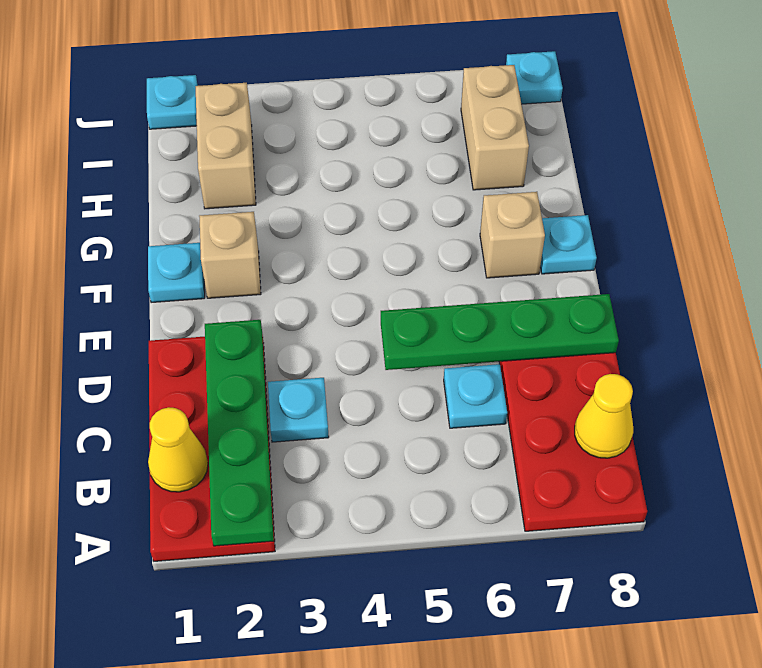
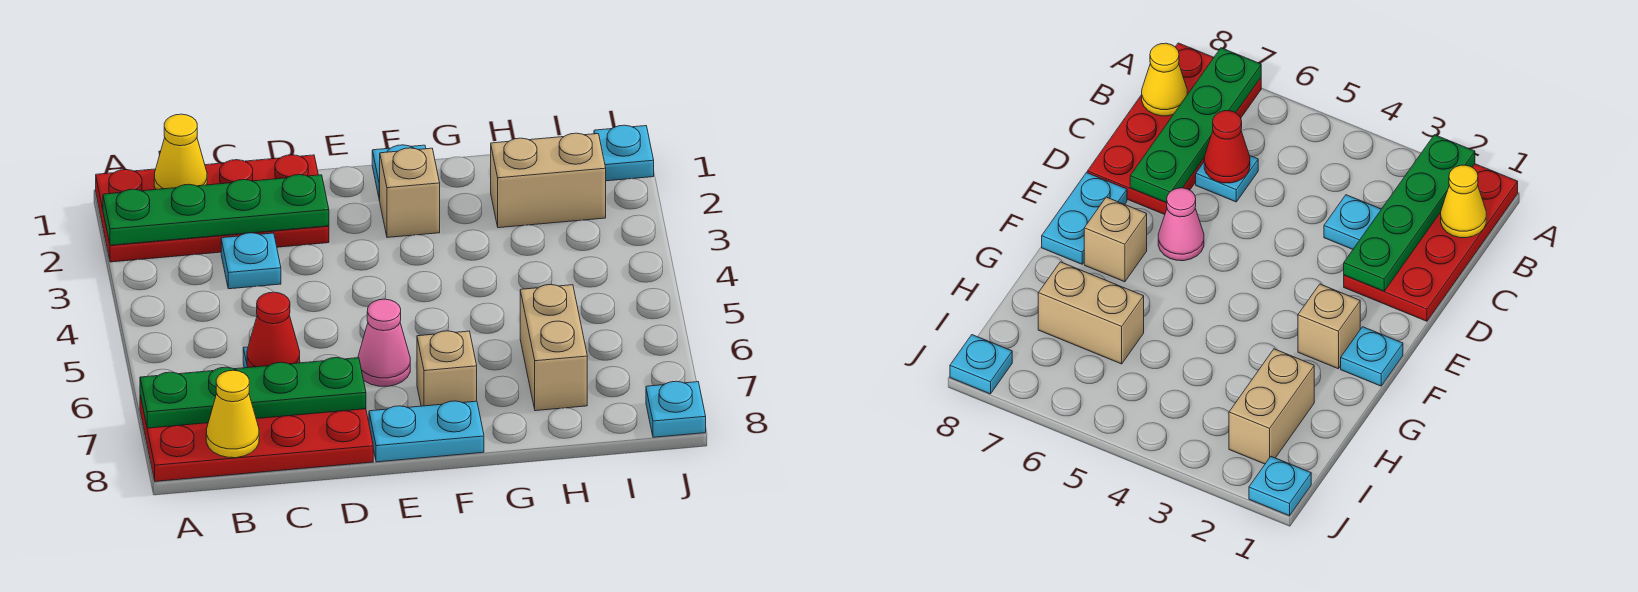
none -> red cone C6 level 2
green plate D5:D8 level 2 -> green plate A7:D7 level 2
none -> pink cone E6 level 1
cyan plate F8 level 1 -> cyan plate E8:F8 level 1
tan brick H7:I7 level 1 -> tan brick H6:H7 level 1

